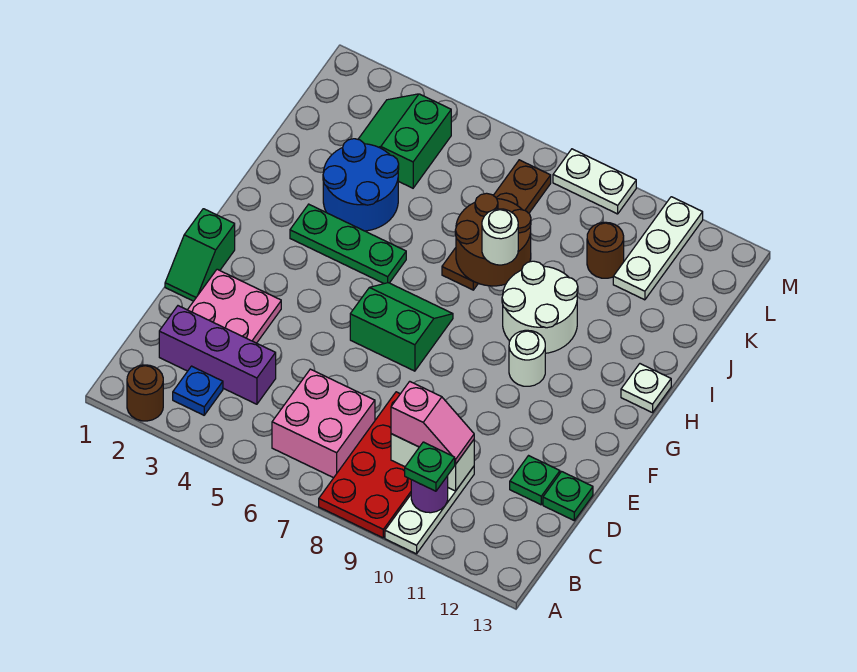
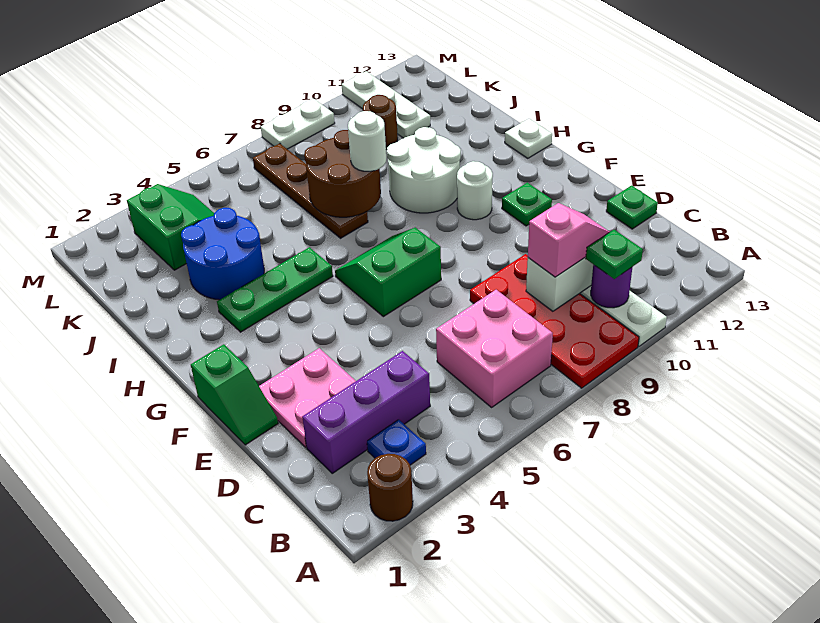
green plate D12 level 1 -> green plate F11 level 1
green slope K3:L4 level 1 top 4 -> green slope K3:L4 level 1 top 3

